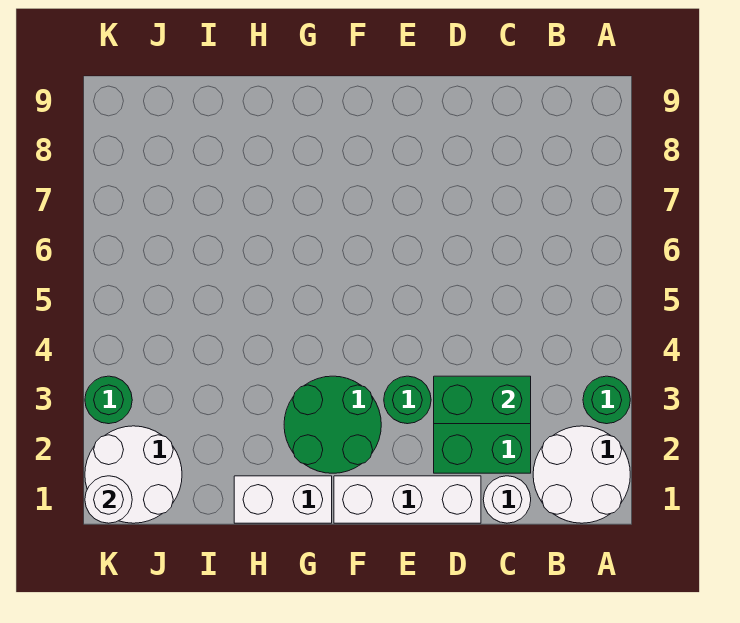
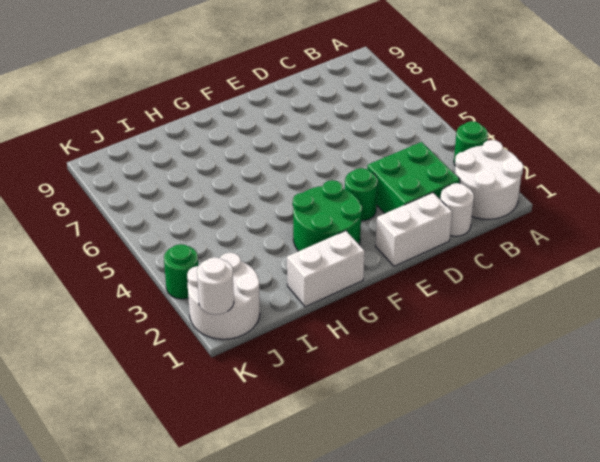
green brick C3:D3 level 2 -> none
white brick D1:F1 level 1 -> white brick D1:E1 level 1

